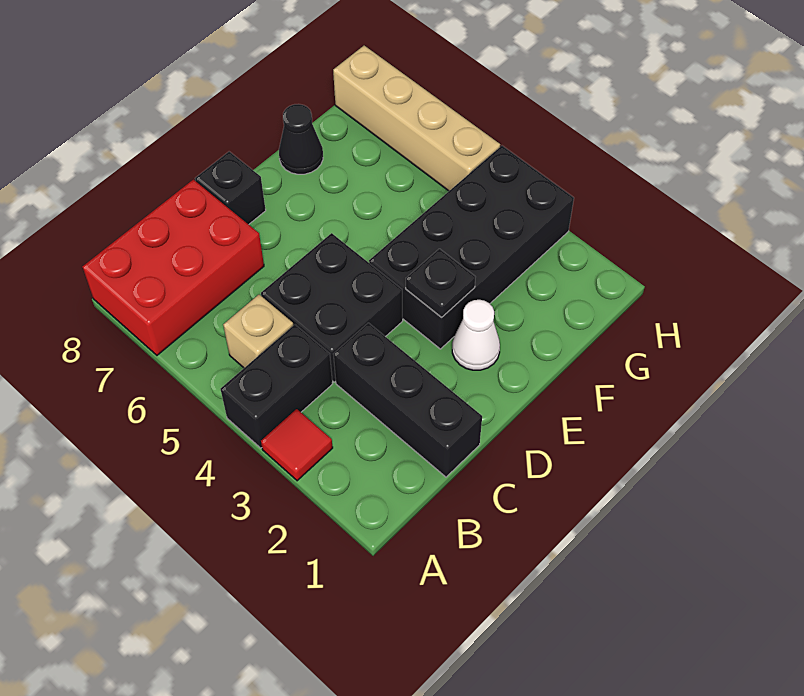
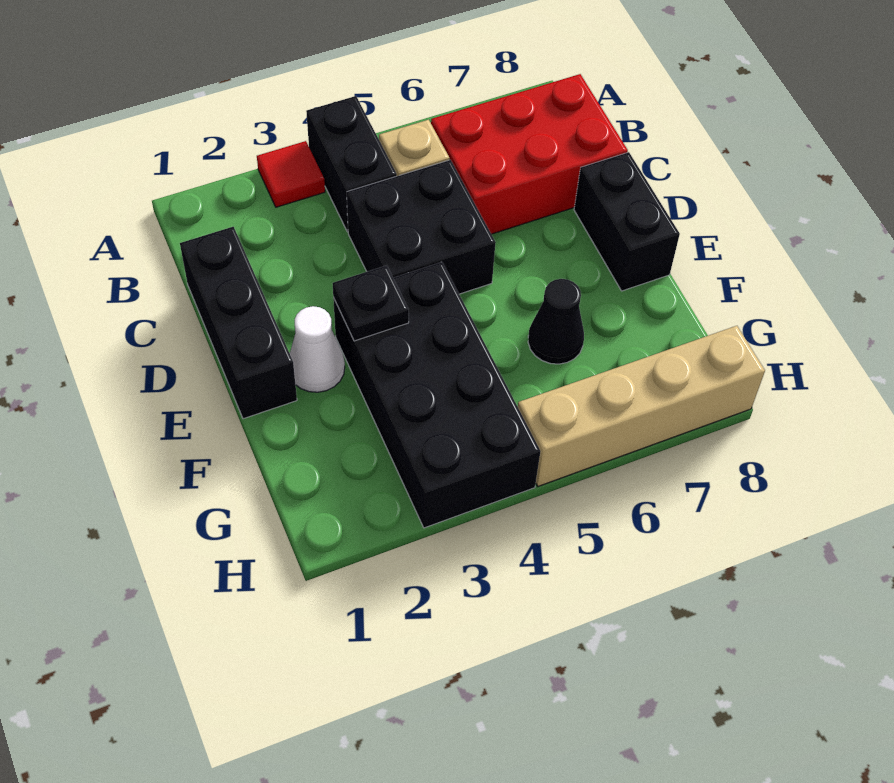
red brick A7:C8 level 1 -> red brick B6:C8 level 1
black brick C1:C3 level 1 -> black brick C1:E1 level 1
black brick D8 level 1 -> black brick D8:E8 level 1
black cone F8 level 1 -> black cone F6 level 1

